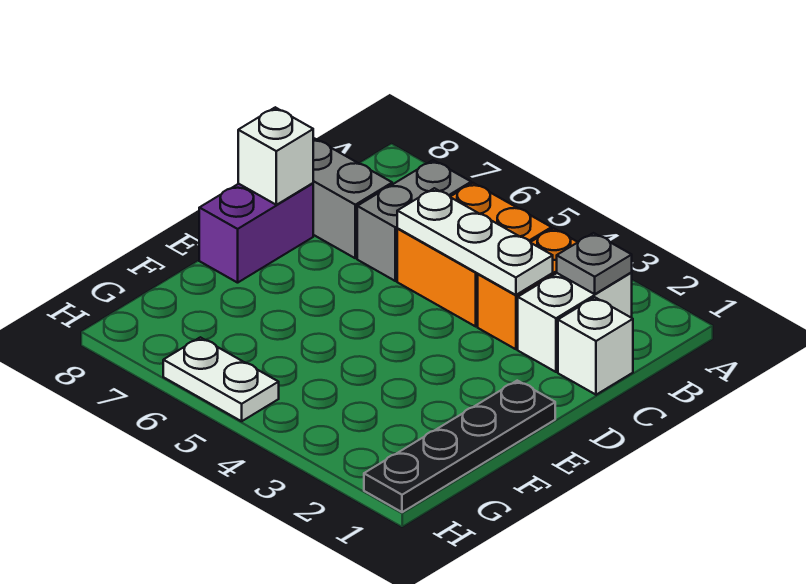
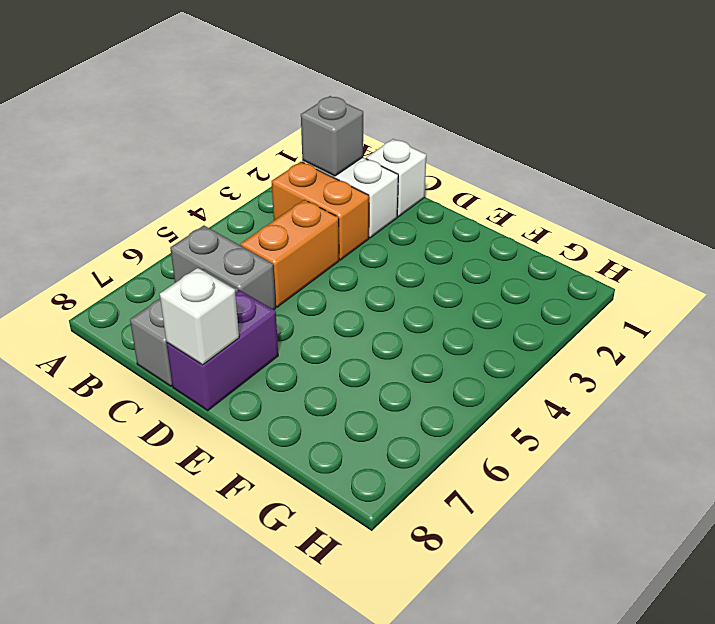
grey plate B2 level 2 -> grey brick B2 level 2
orange brick B4:C5 level 1 -> orange brick C4:C5 level 1
white plate C3:C5 level 2 -> none
purple brick D8:E8 level 1 -> purple brick D7:D8 level 1
black plate E1:H1 level 1 -> none
white plate H5:H6 level 1 -> none

